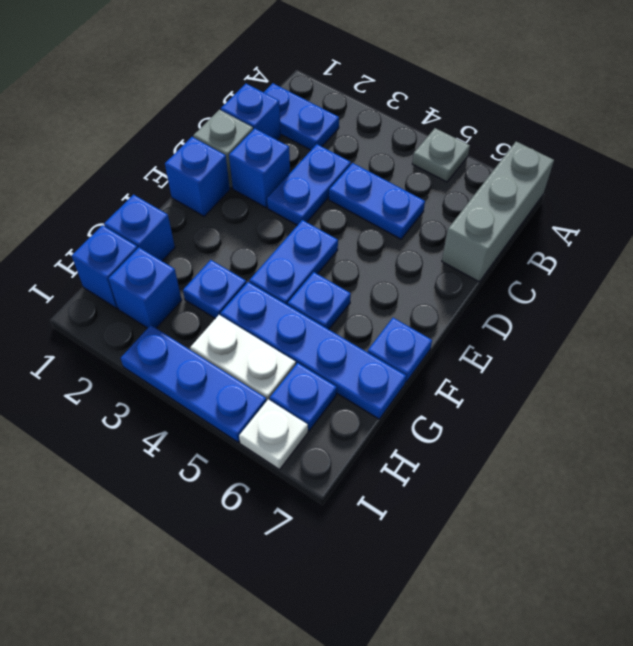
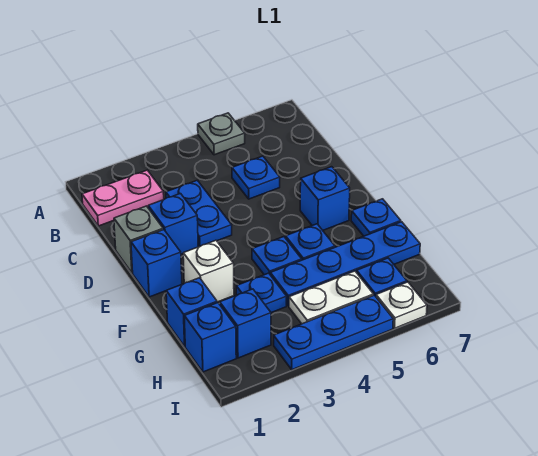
grey brick A7:C7 level 1 -> none
blue plate B1:B2 level 1 -> pink plate B1:B2 level 1
blue brick C1 level 1 -> blue brick E6 level 1
blue plate C4:C5 level 1 -> blue plate C5 level 1
blue plate E4:F4 level 1 -> blue plate F4 level 1
none -> white brick F2 level 1

